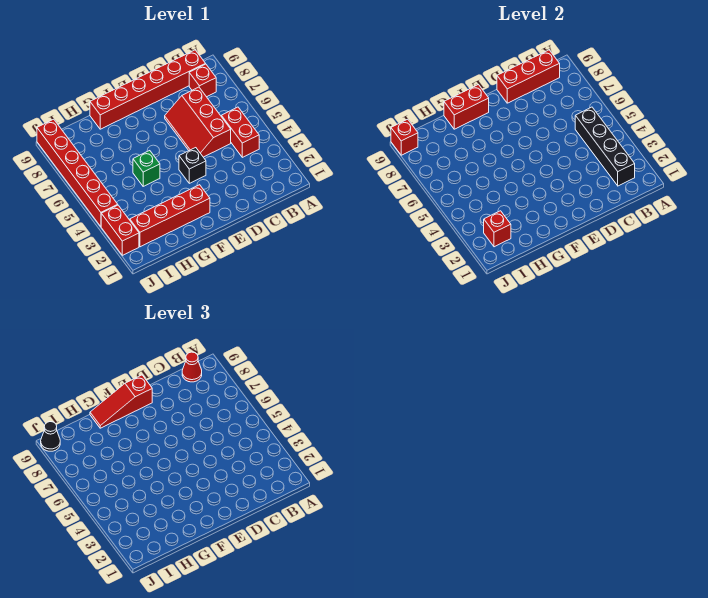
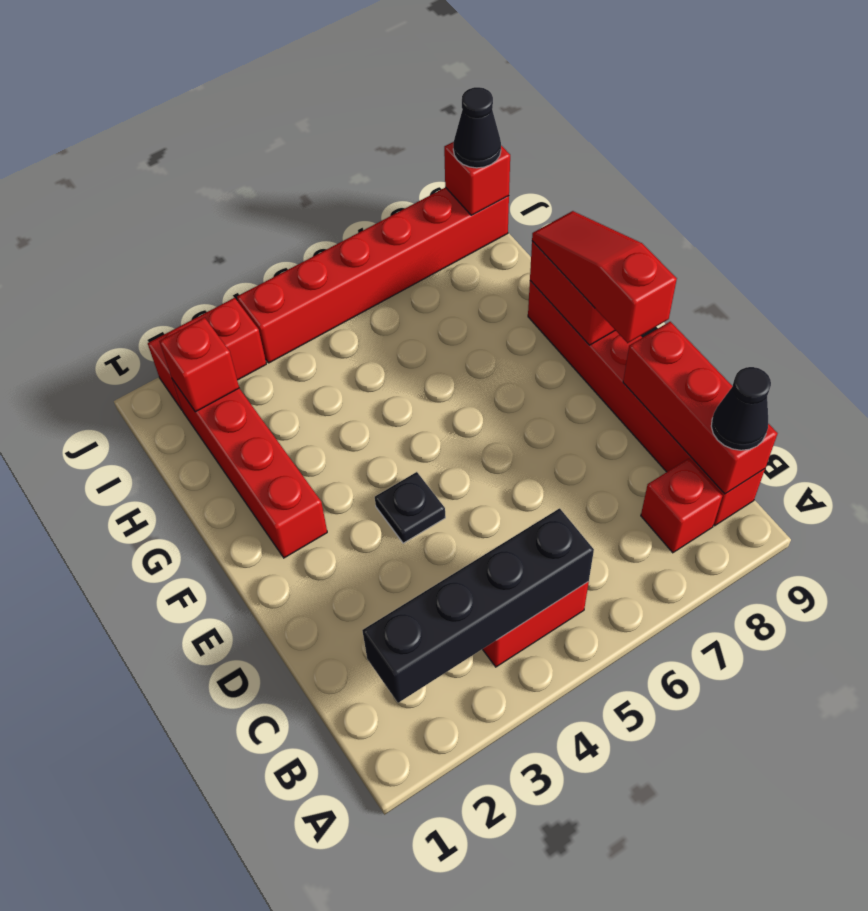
red cone B9 level 3 -> black cone B9 level 3
red slope C5:D7 level 1 top C -> none
black brick E4 level 1 -> black plate E4 level 1
green brick G5 level 1 -> none

